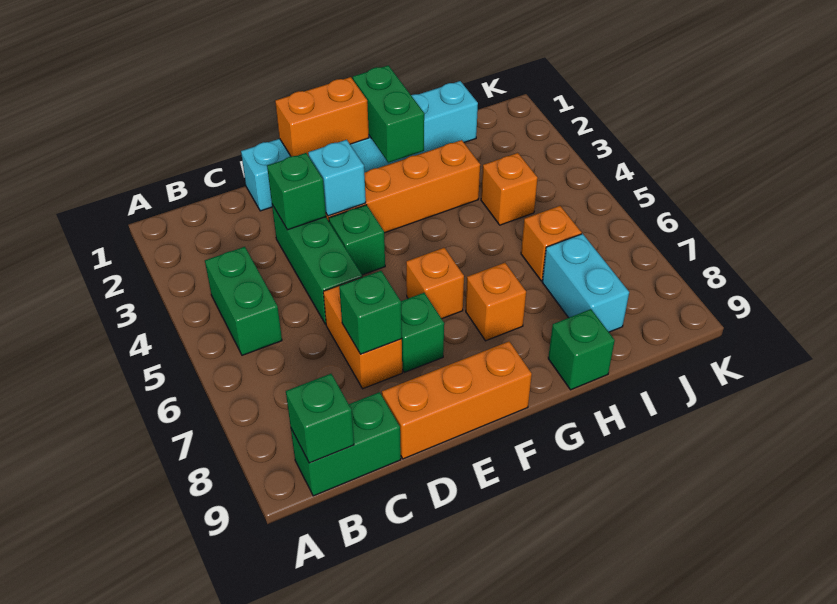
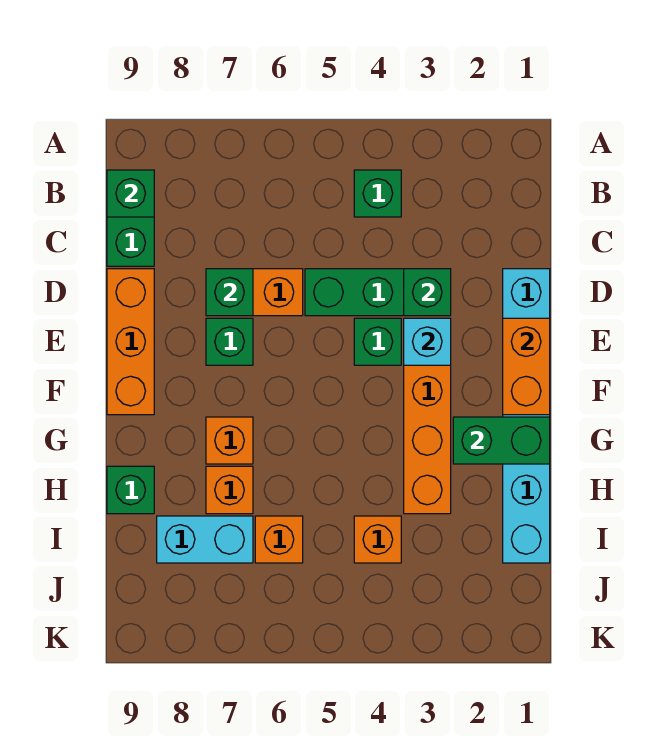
green brick B4:B5 level 1 -> green brick B4 level 1
orange brick F6 level 1 -> orange brick H7 level 1

